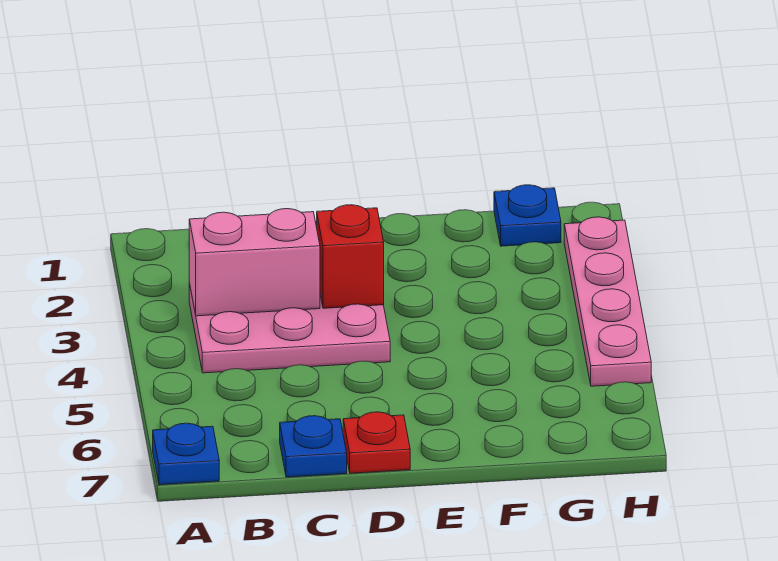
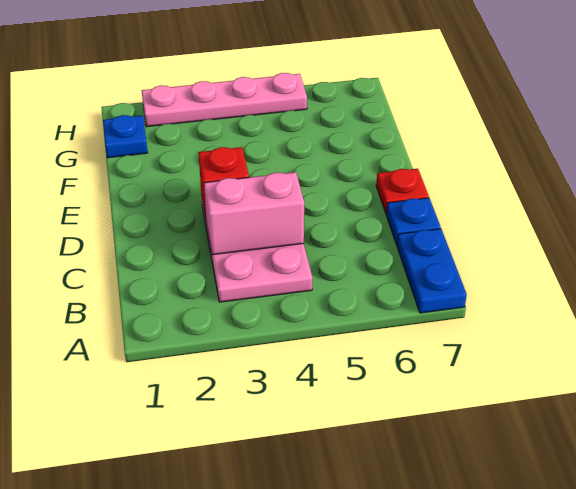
blue plate A7 level 1 -> blue plate A7:B7 level 1
pink brick B3:C3 level 2 -> pink brick C3:C4 level 2

